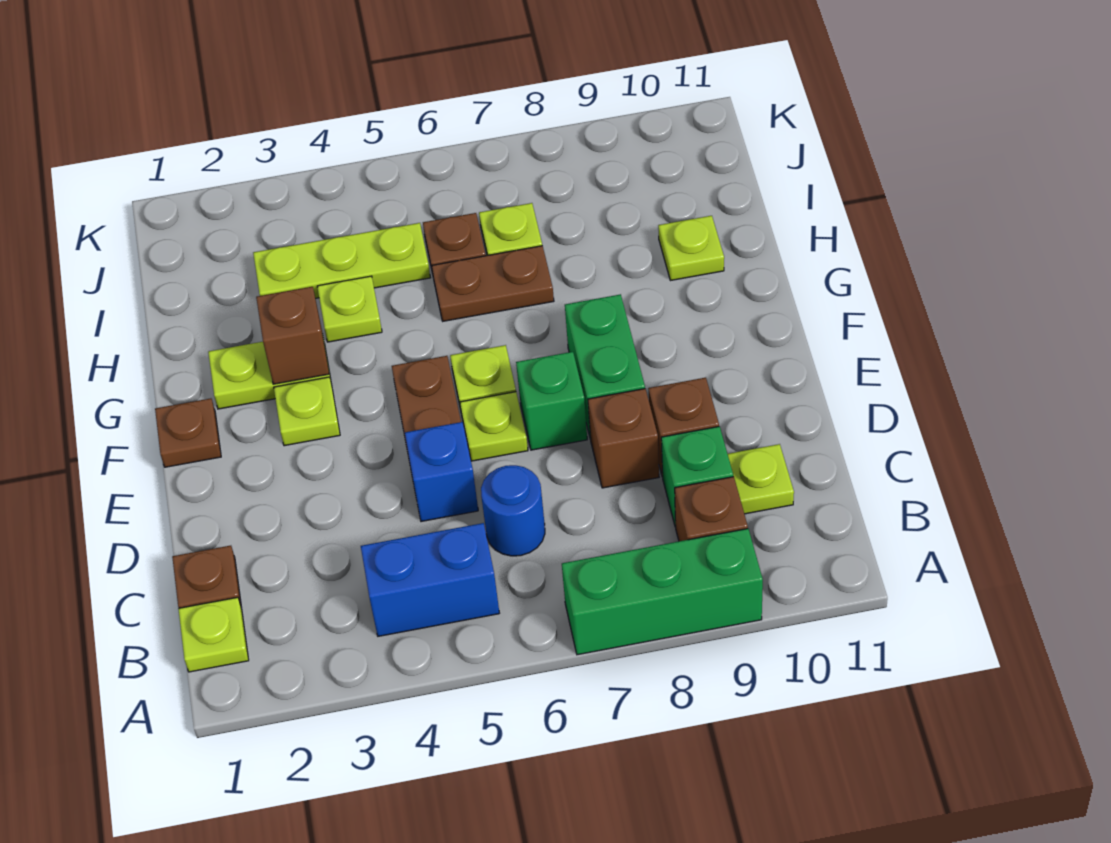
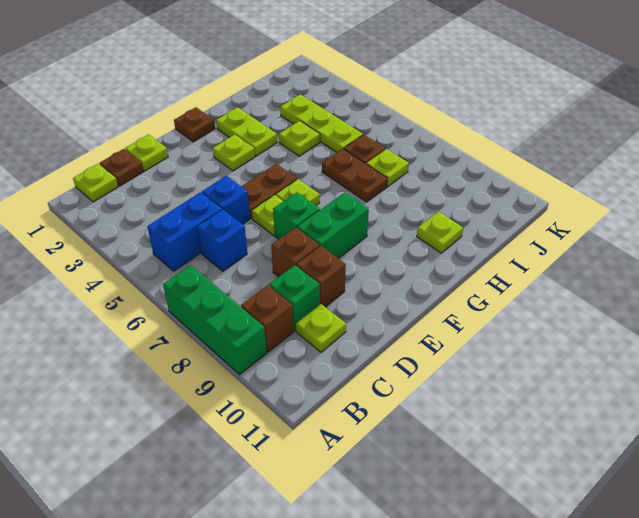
blue brick B4:B5 level 1 -> blue brick B5:C5 level 1
blue round brick C6 level 1 -> blue brick C6 level 1
none -> lime plate D1 level 1
brown brick G3 level 2 -> none

